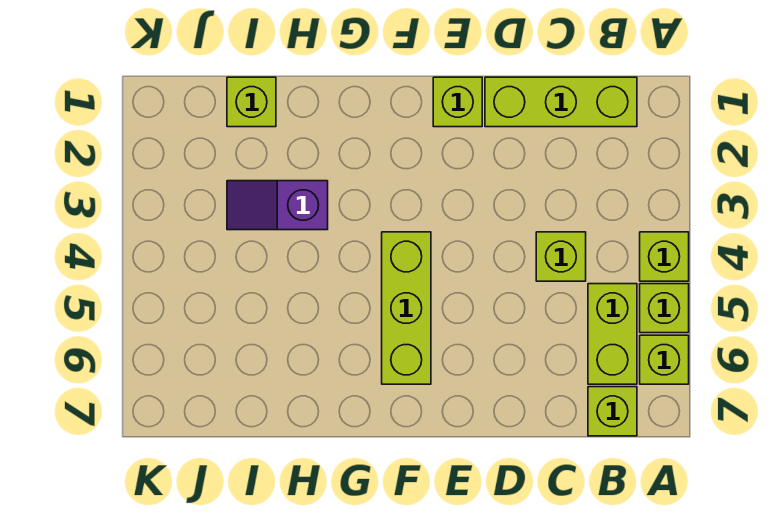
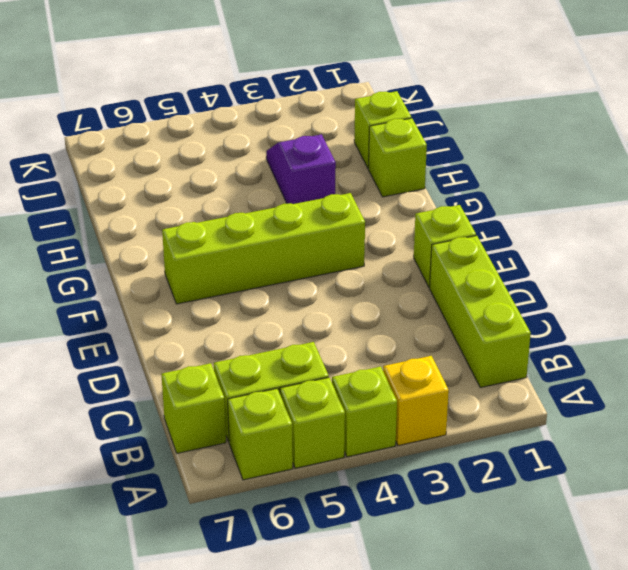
none -> yellow brick A3 level 1
lime brick C4 level 1 -> lime brick H1 level 1
lime brick F4:F6 level 1 -> lime brick F3:F6 level 1

